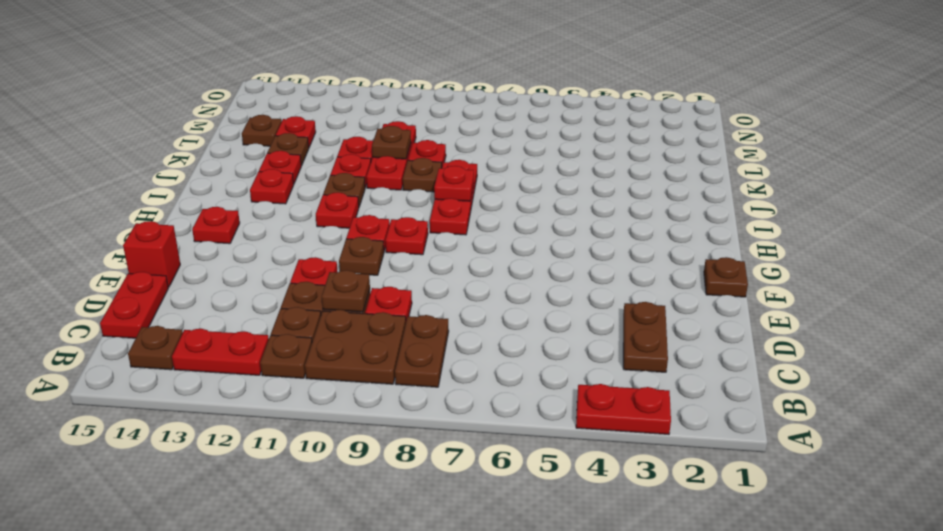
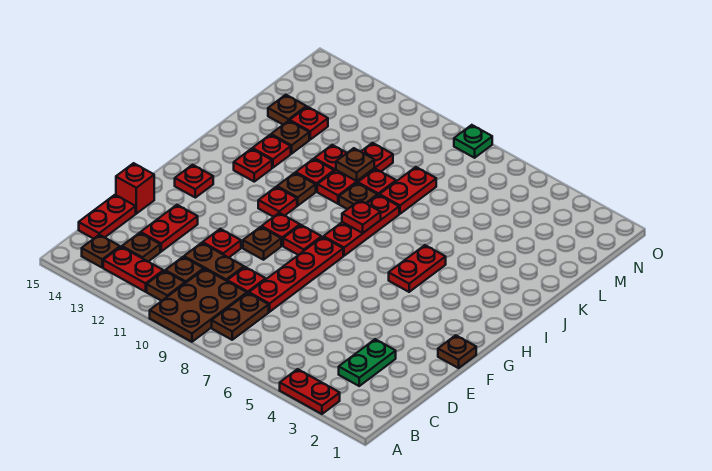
brown plate B9:C10 level 1 -> brown plate A9:C10 level 1
brown plate C3:D3 level 1 -> green plate C3:D3 level 1
none -> red plate D8:G8 level 1
brown plate D10 level 2 -> brown plate C13 level 1
none -> red plate D13:E13 level 1
none -> red plate H5:I5 level 1
none -> red plate K8:L8 level 1
none -> green plate O8 level 1

